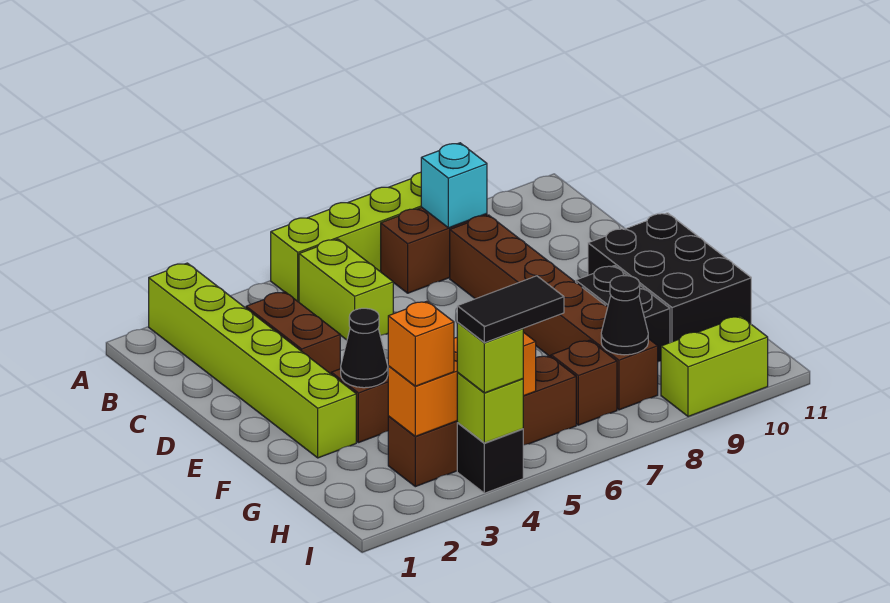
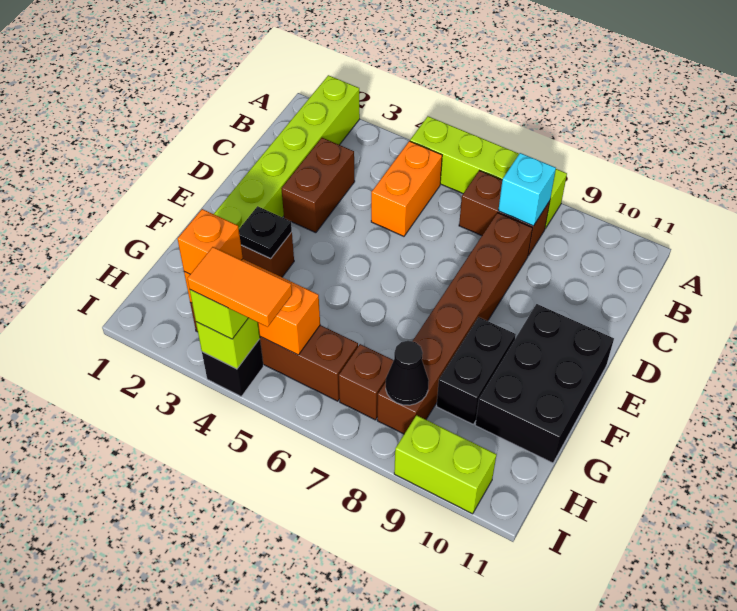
lime brick B5:C5 level 1 -> orange brick B5:C5 level 1
black cone F3 level 2 -> black plate F3 level 2
black tile I4:I5 level 4 -> orange tile I4:I5 level 4

